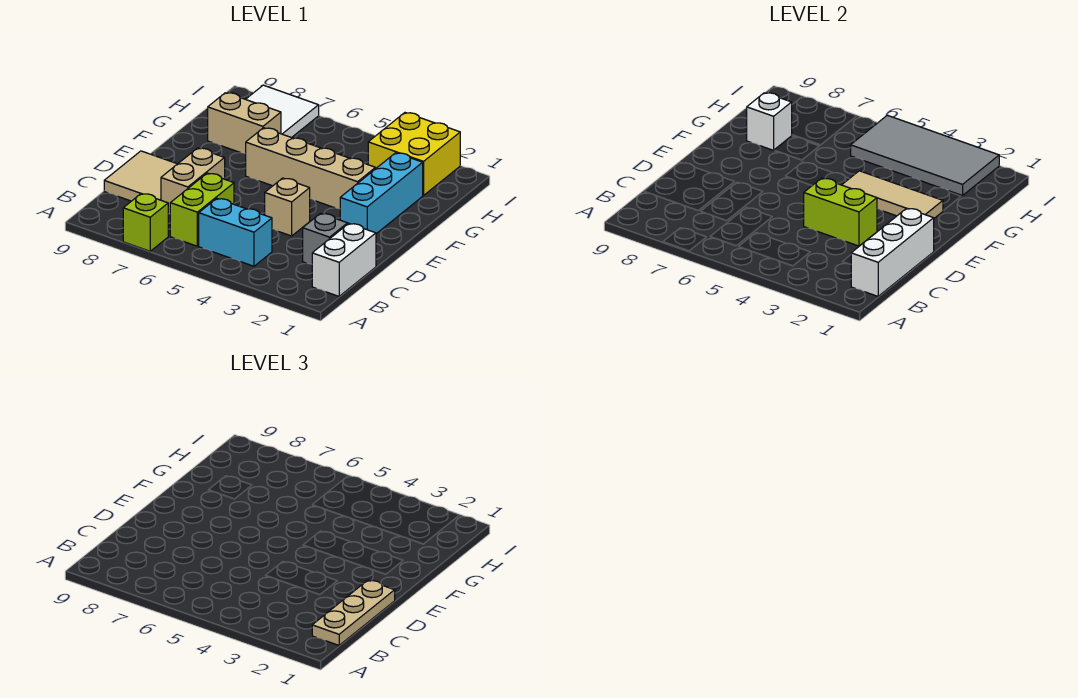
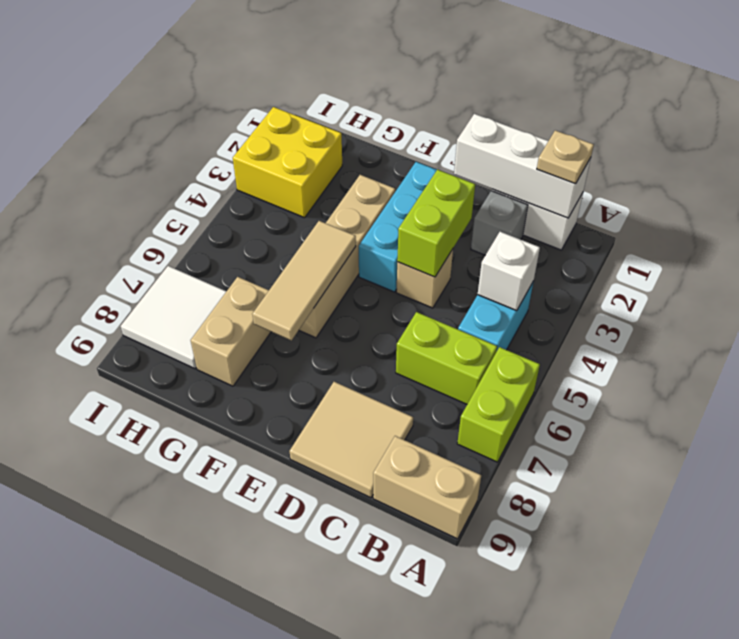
lime brick A7 level 1 -> lime brick A6:A7 level 1
tan plate B1:D1 level 3 -> tan plate B1 level 3
tan brick C7:D7 level 1 -> tan brick A9:B9 level 1
cyan brick E2:G2 level 1 -> cyan brick E2:E4 level 1
tan tile F2:F4 level 2 -> tan tile F5:F7 level 2
white brick G8 level 2 -> white brick B4 level 2
grey tile H2:I5 level 2 -> none

